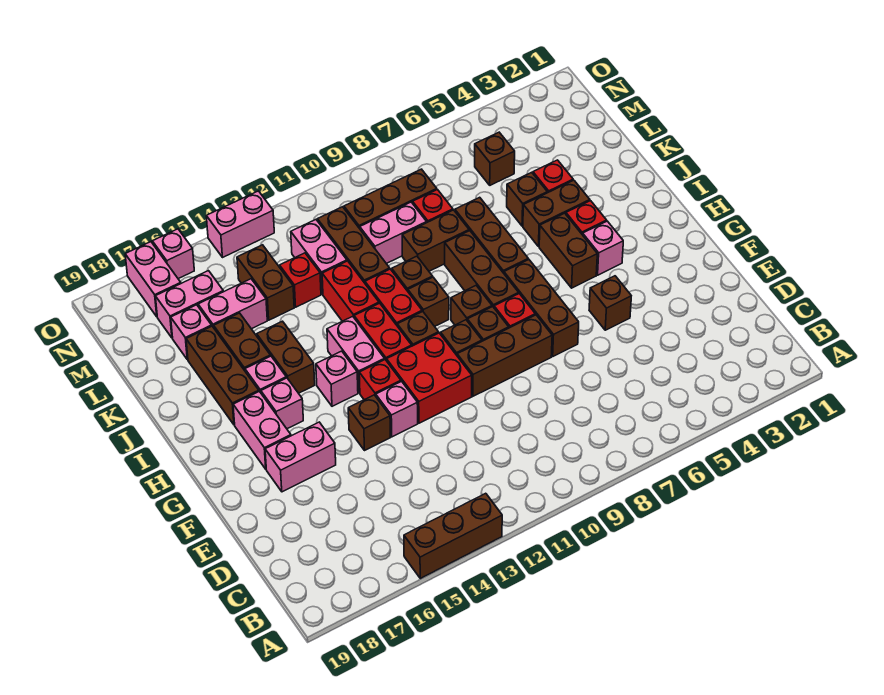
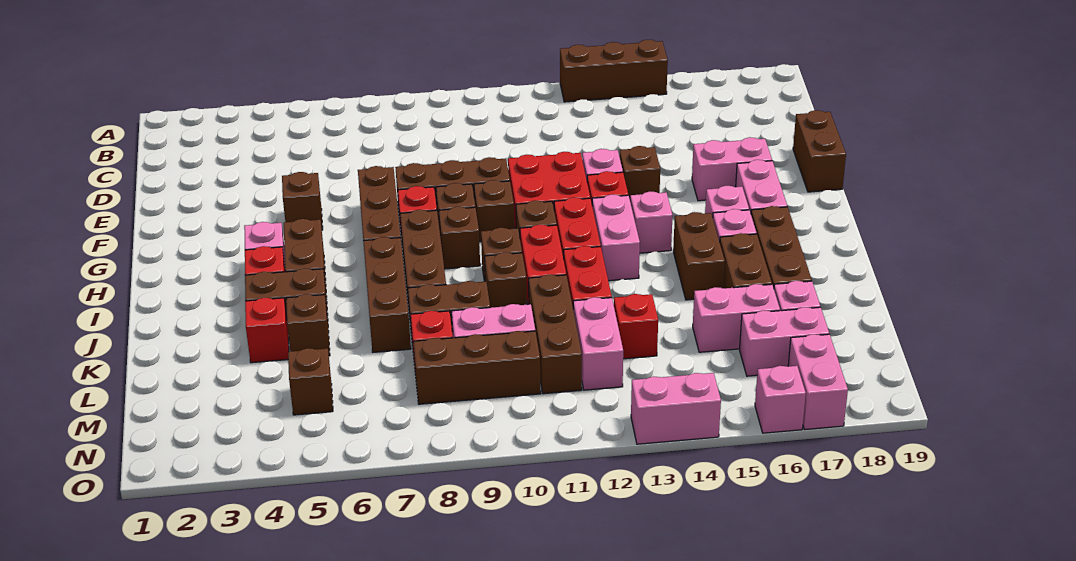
brown brick L14:M14 level 1 -> brown brick E19:F19 level 1

